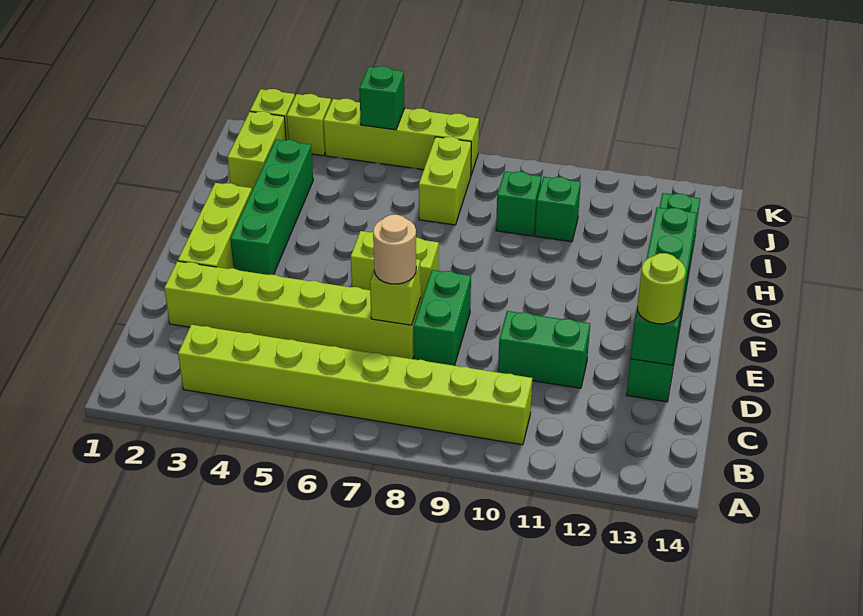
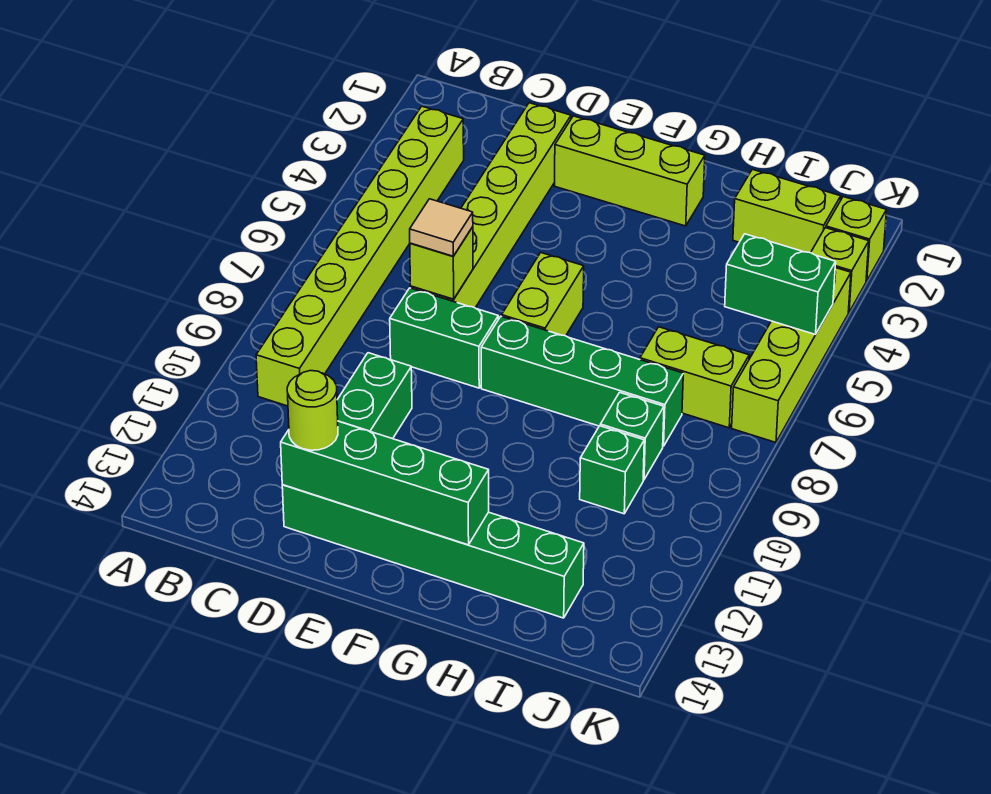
tan round brick D7 level 3 -> tan tile D7 level 3
green brick F3:I3 level 1 -> green brick F8:I8 level 1
green brick K5 level 2 -> green brick J5:K5 level 2

